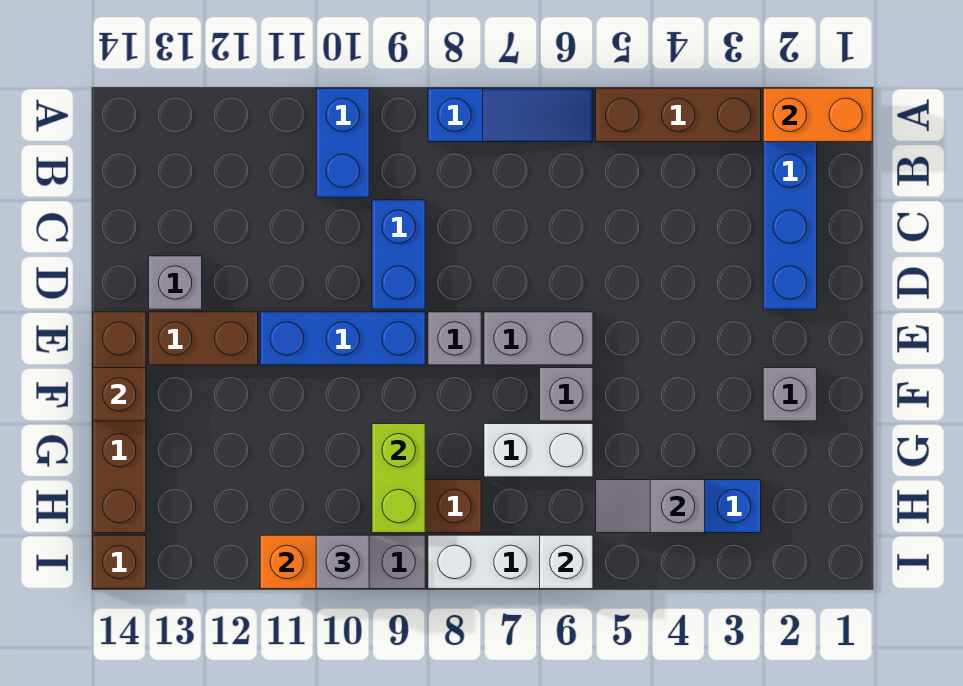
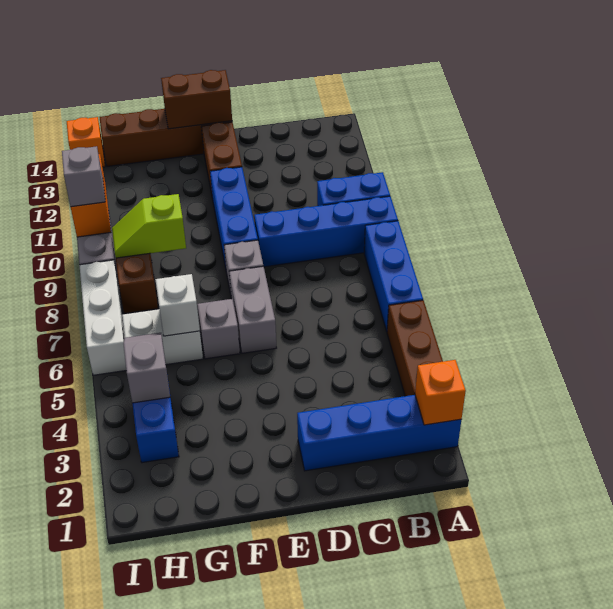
orange brick A1:A2 level 2 -> orange brick A2 level 2
blue slope A6:A8 level 1 top 8 -> blue brick A6:A8 level 1
blue brick C9:D9 level 1 -> blue brick A9:D9 level 1
grey brick D13 level 1 -> none
grey brick F2 level 1 -> none
brown brick F14 level 2 -> brown brick E14:F14 level 2
white brick G6:G7 level 1 -> white brick G6:H6 level 1
lime brick G9:H9 level 2 -> lime slope G9:H9 level 2 top G
white brick I6 level 2 -> white brick G6 level 2
brown brick I14 level 1 -> orange brick I14 level 1

